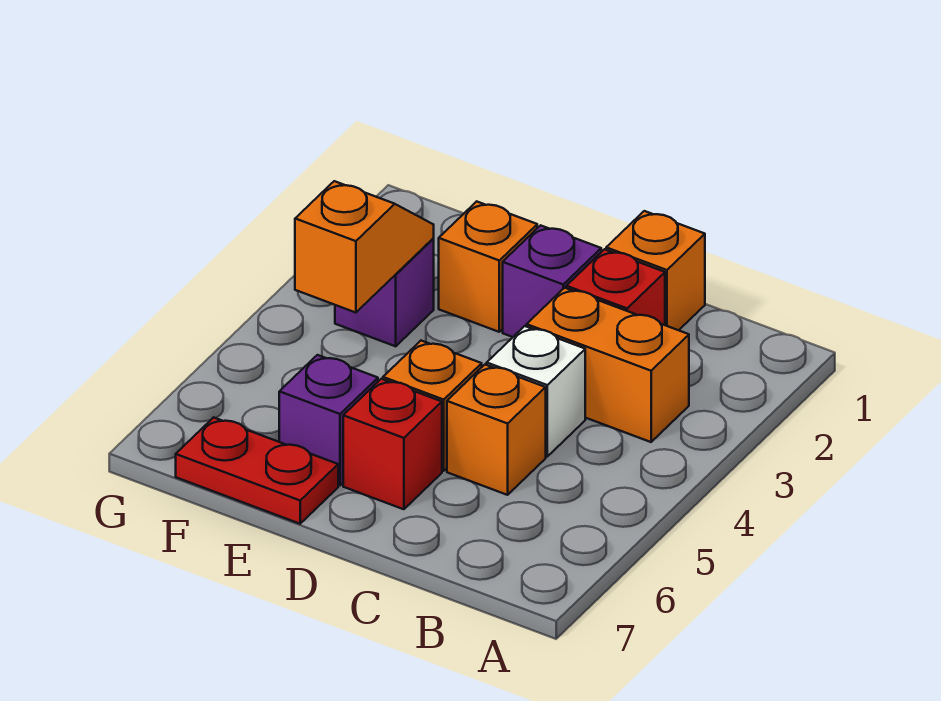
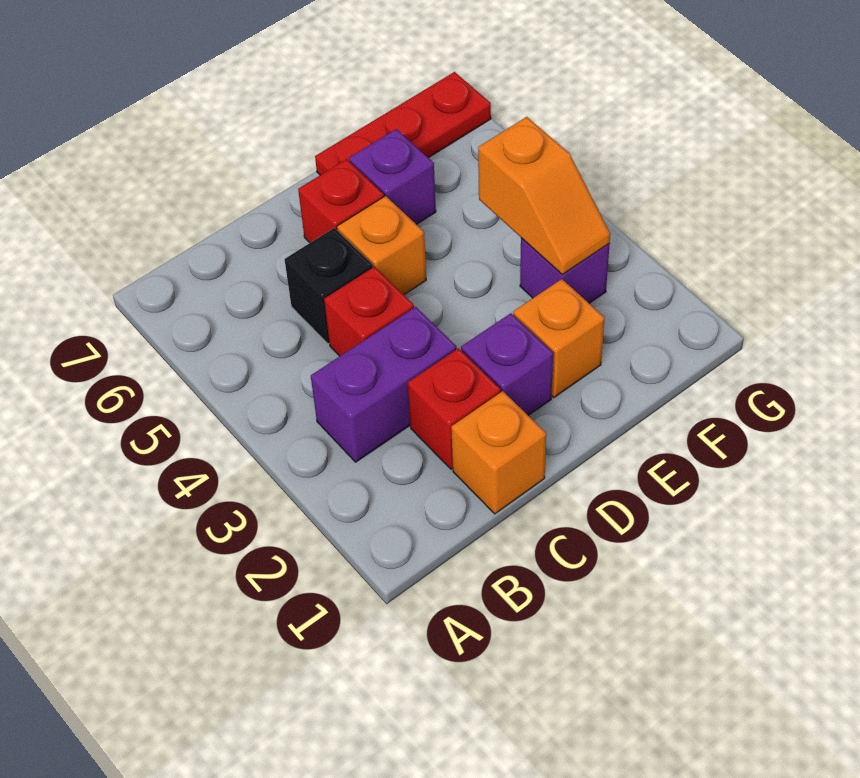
orange brick B3:C3 level 1 -> purple brick B3:C3 level 1
white brick C4 level 1 -> red brick C4 level 1
orange brick C5 level 1 -> black brick C5 level 1
red plate E7:F7 level 1 -> red plate E7:G7 level 1

